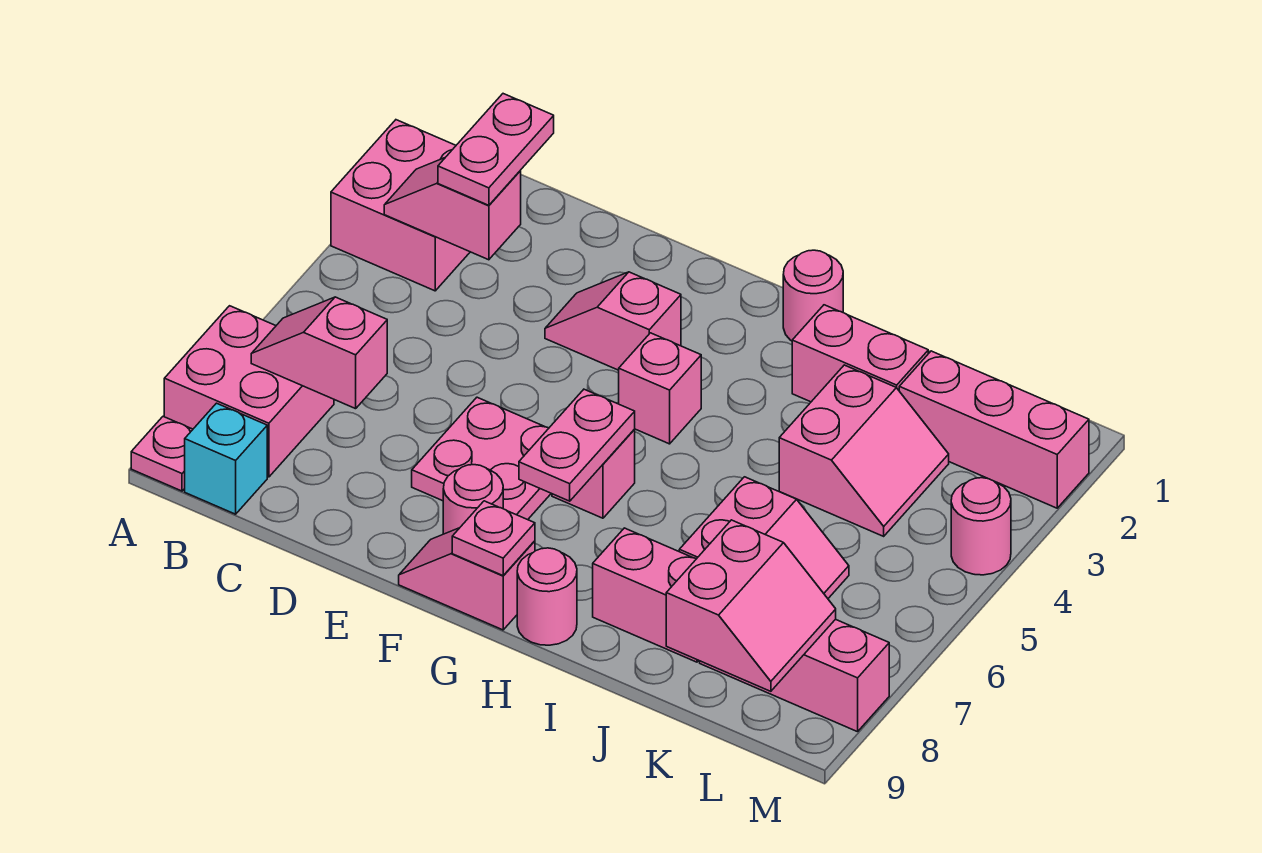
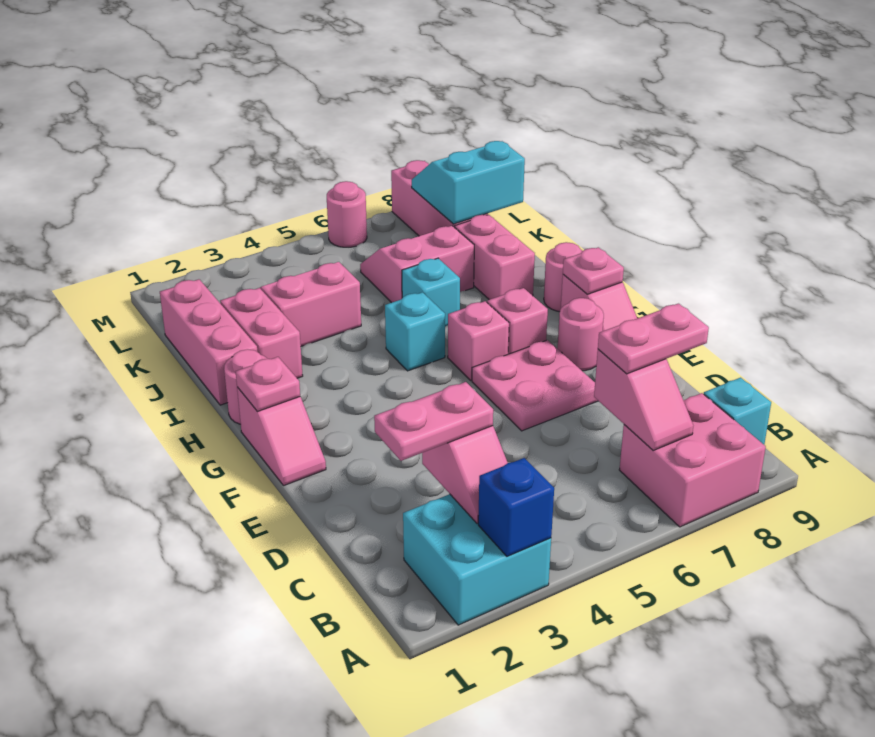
pink brick A2:B3 level 1 -> cyan brick A2:B3 level 1
none -> blue brick A3 level 2
pink plate A9 level 1 -> pink plate G1 level 2
pink slope E3:F3 level 1 top F -> pink slope F1:G1 level 1 top G
pink brick G4 level 1 -> pink brick G7 level 1
pink plate G6:G7 level 2 -> pink plate C7:C8 level 3
none -> cyan brick H5 level 1
none -> cyan brick I6 level 1
pink brick K2:M2 level 1 -> pink brick I1:K1 level 1
pink slope K8:L9 level 2 top K -> cyan slope K8:L9 level 2 top K
pink round brick M4 level 1 -> pink round brick M6 level 1

